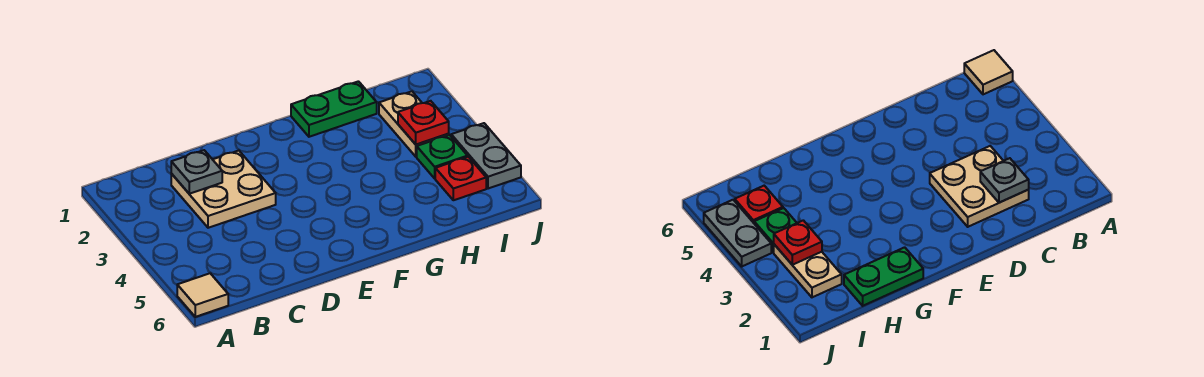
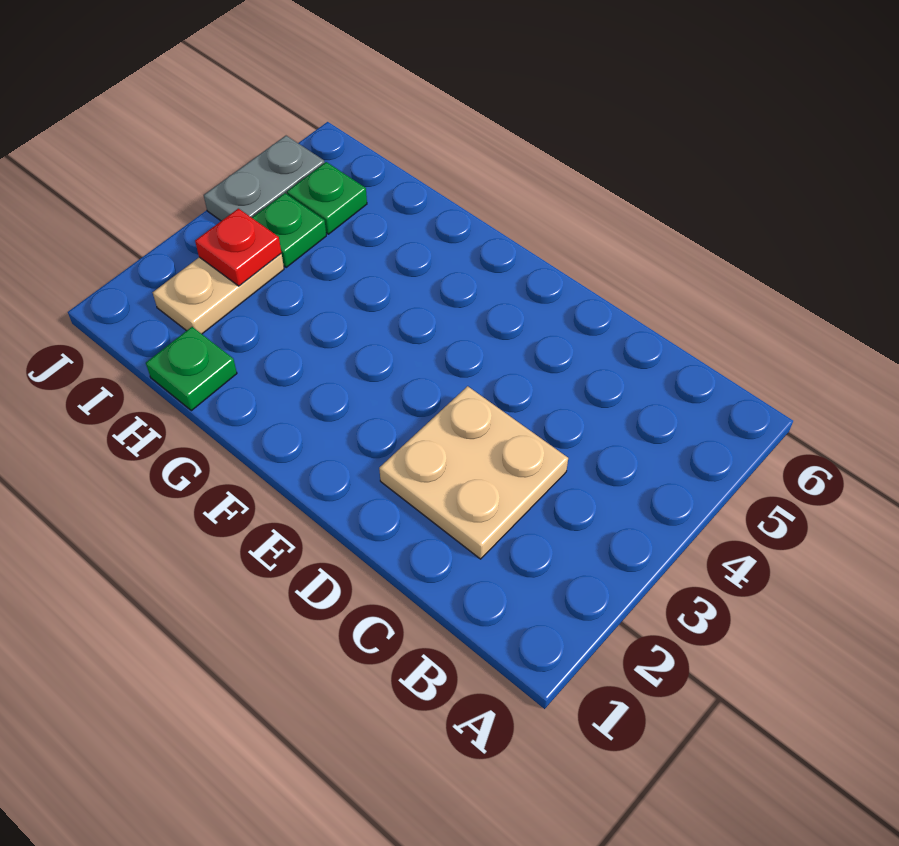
tan tile A6 level 1 -> none
grey plate C2 level 2 -> none
green plate G1:H1 level 1 -> green plate H1 level 1
red plate I5 level 1 -> green plate I5 level 1

